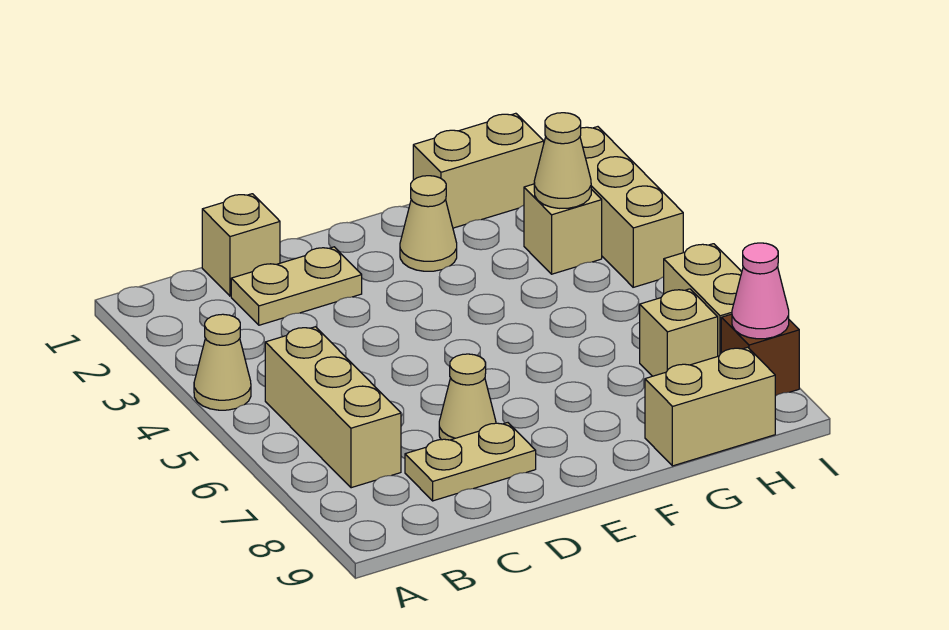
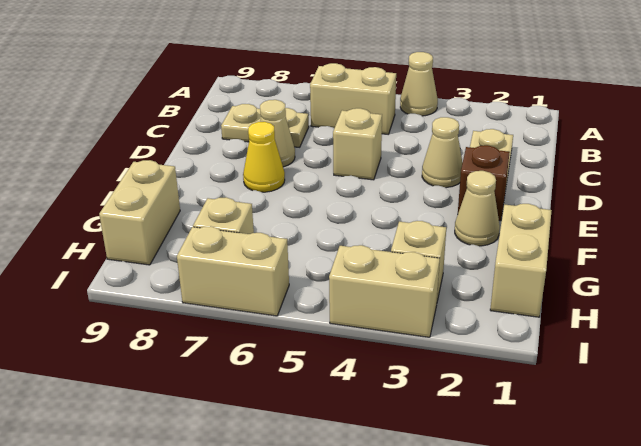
tan brick B5:B7 level 1 -> tan brick B5:B6 level 1
tan brick C1 level 1 -> tan brick D5 level 1
tan plate C8:D8 level 1 -> tan plate C7:C8 level 1
none -> yellow cone E7 level 1
tan cone H3 level 2 -> tan cone D3 level 1
tan brick I2:I4 level 1 -> tan brick I3:I4 level 1
brown brick I8 level 1 -> brown brick E2 level 1
pink cone I8 level 2 -> none

